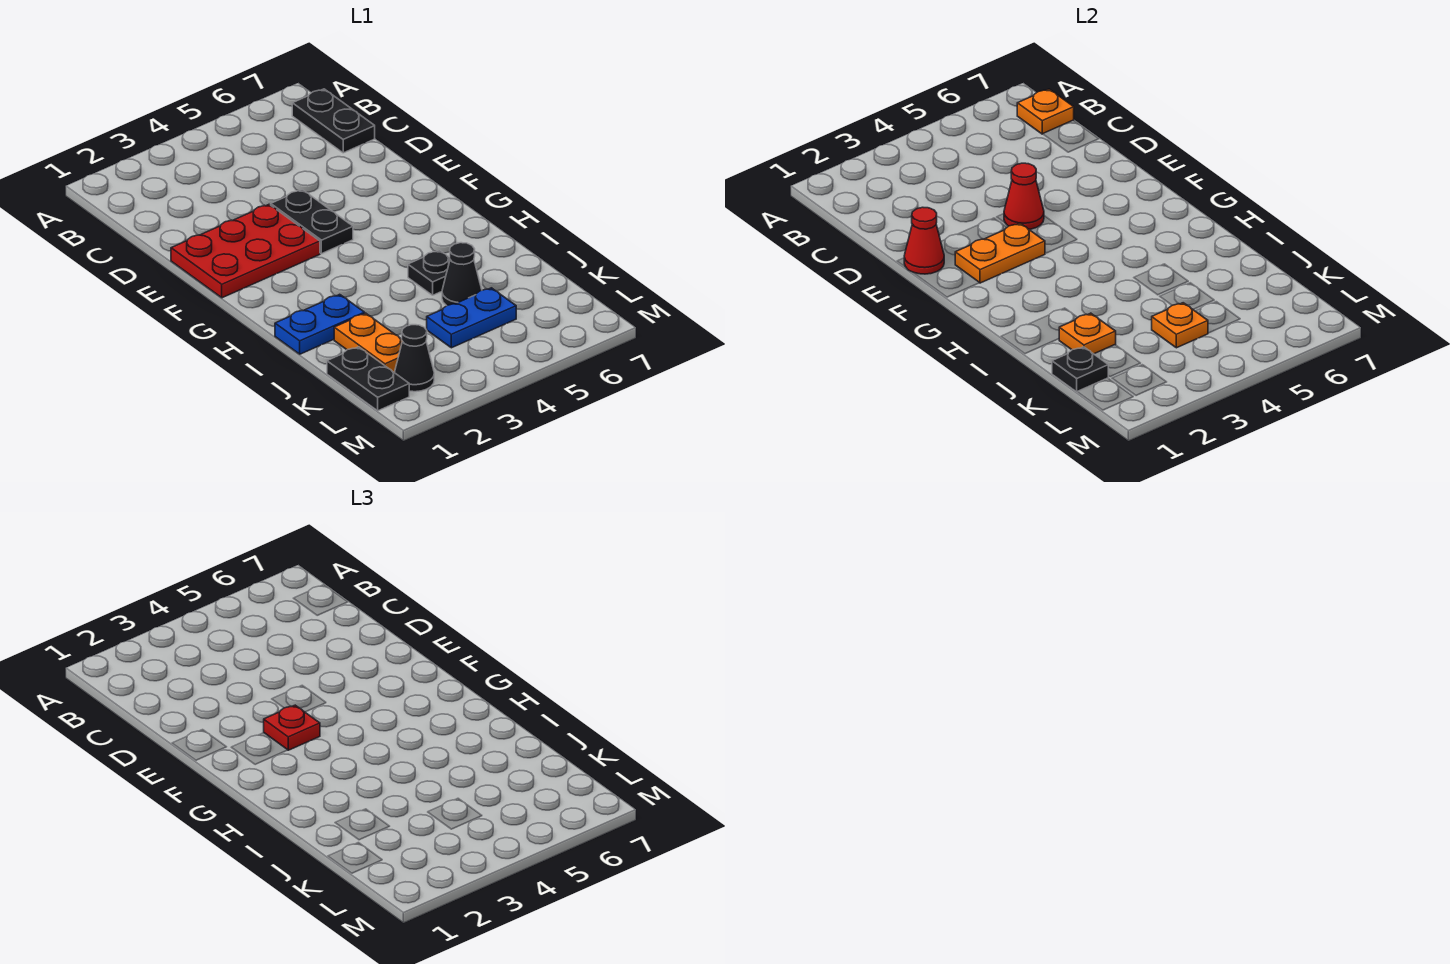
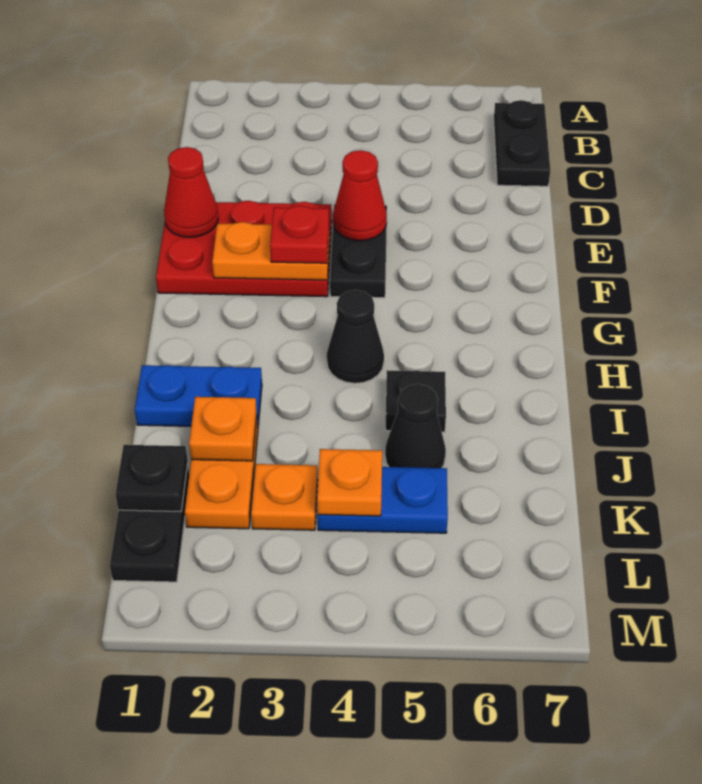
orange plate B7 level 2 -> orange plate K3 level 1
black cone L2 level 1 -> black cone H4 level 1

